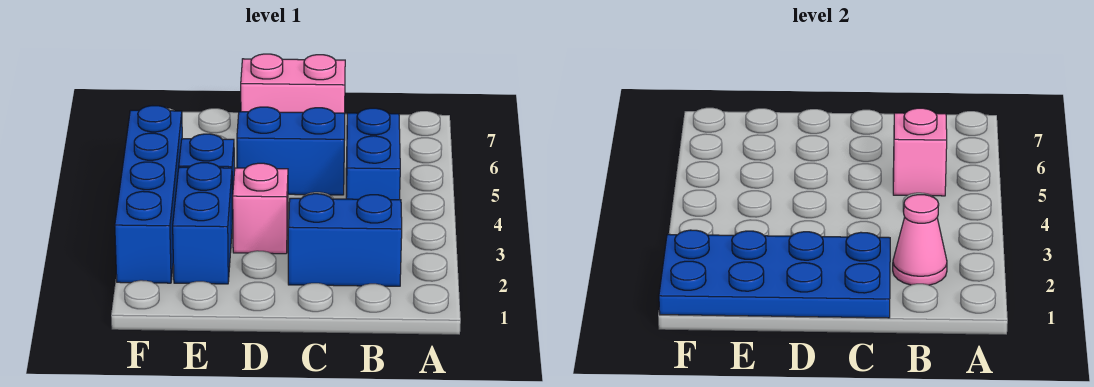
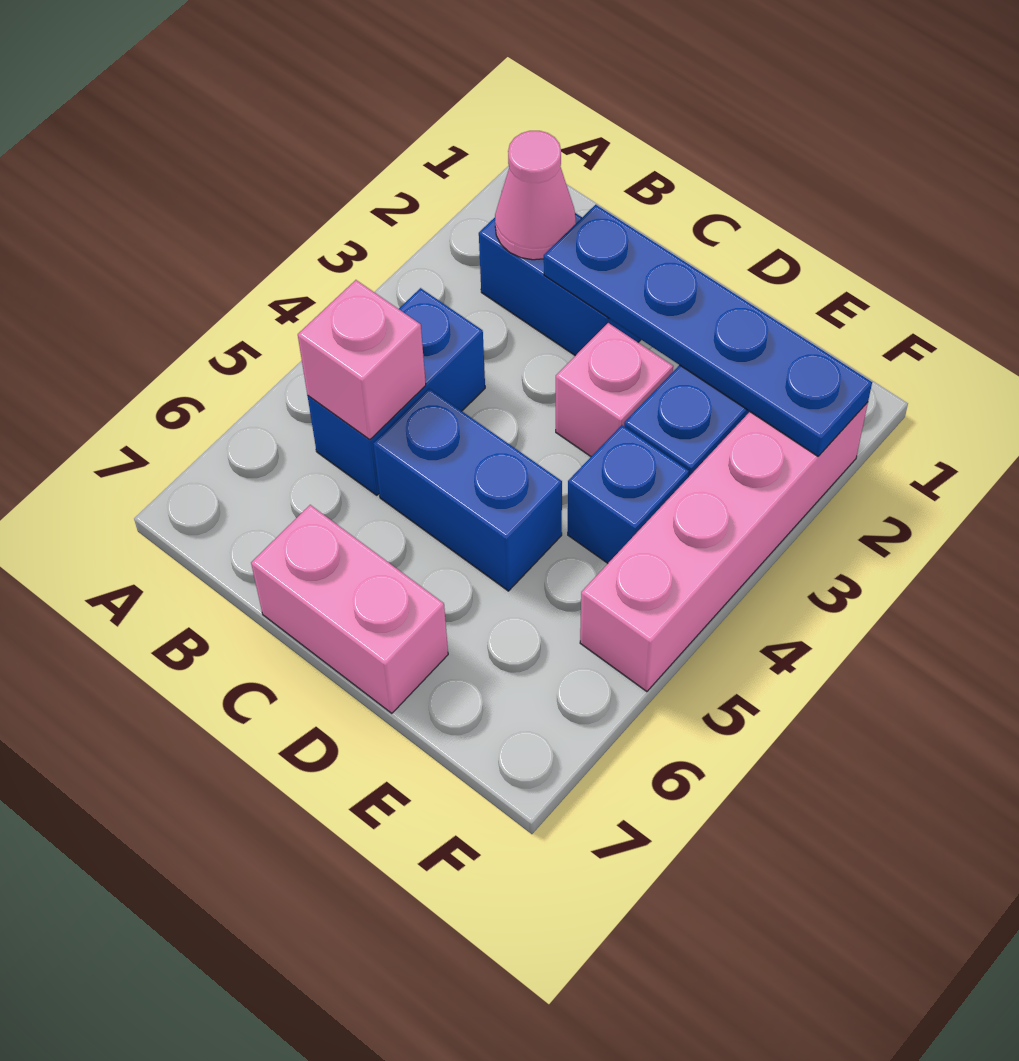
blue plate C1:F2 level 2 -> blue plate C2:F2 level 2
blue brick F2:F5 level 1 -> pink brick F2:F5 level 1

